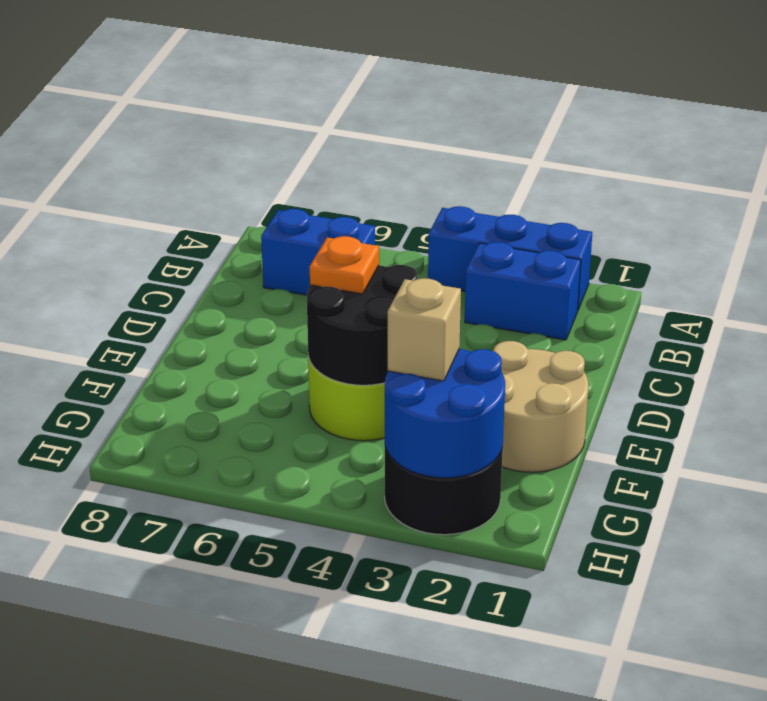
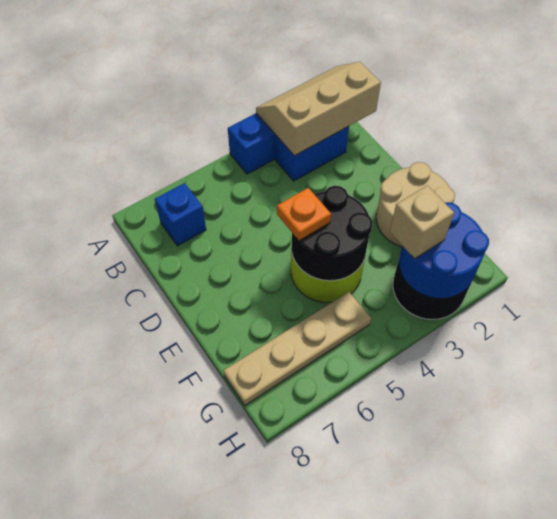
none -> tan slope A1:B3 level 2 top B
blue brick B6:B7 level 1 -> blue brick B7 level 1
none -> tan plate G5:G8 level 1

